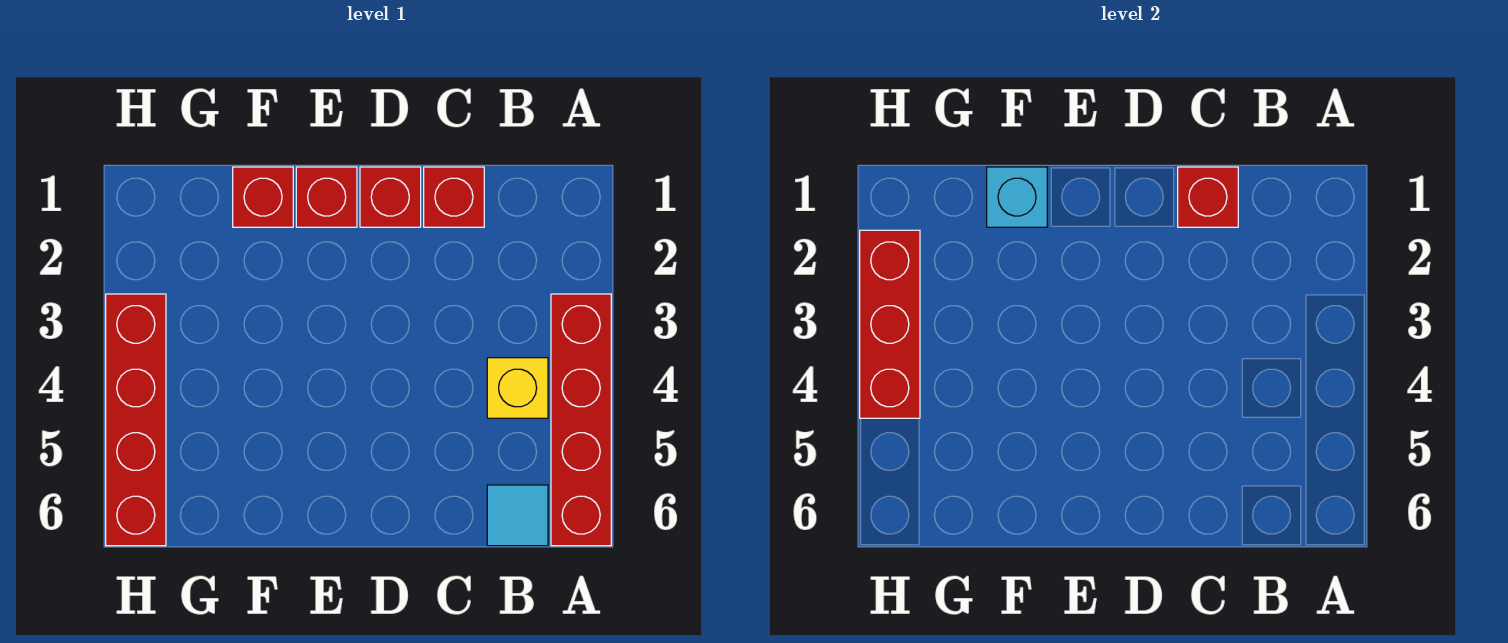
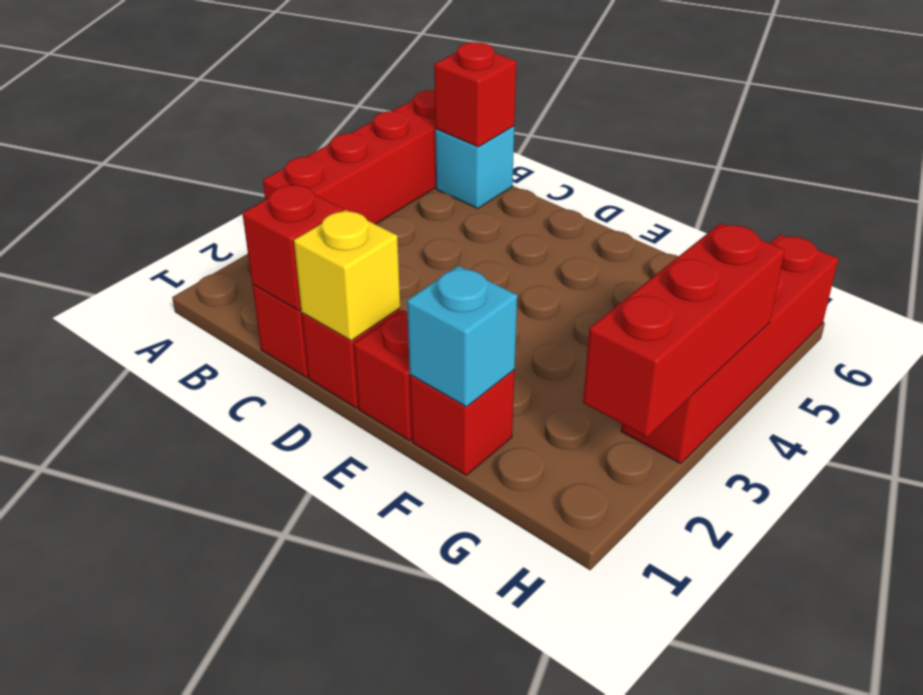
yellow brick B4 level 1 -> yellow brick D1 level 2
cyan tile B6 level 1 -> cyan brick B6 level 1
none -> red brick B6 level 2

